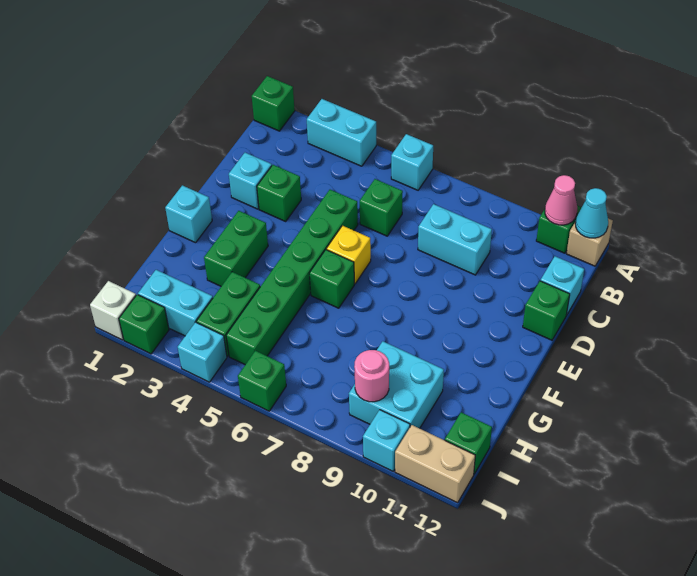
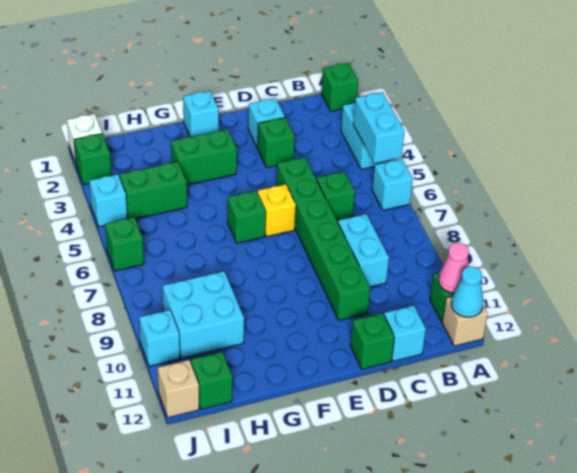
green brick D5:I5 level 1 -> green brick D5:D10 level 1
cyan brick I2:I3 level 1 -> cyan brick A4:A5 level 2
pink round brick I9 level 2 -> none
tan brick J11:J12 level 1 -> tan brick J12 level 1

